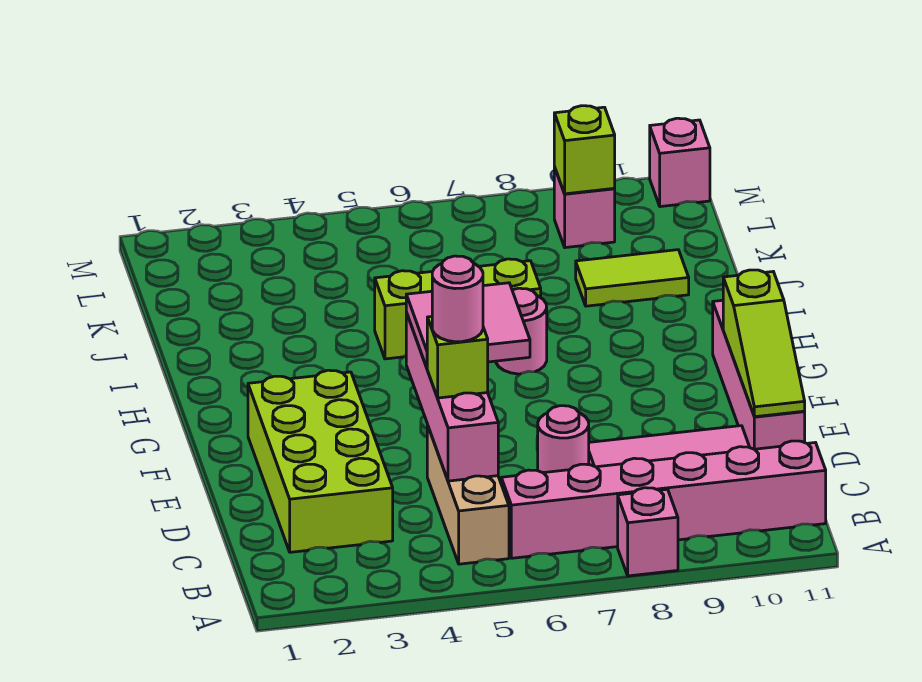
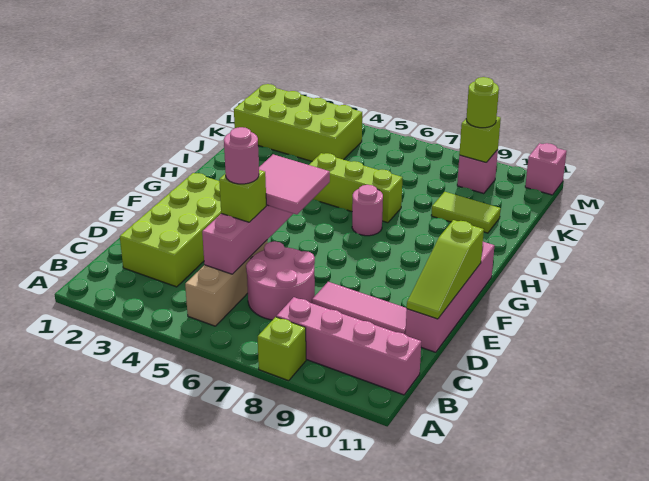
pink brick A8 level 1 -> lime brick A8 level 1
pink brick B6:B11 level 1 -> pink brick B8:B11 level 1
pink round brick D7 level 1 -> pink round brick C6:D7 level 1
none -> lime brick K1:L4 level 1
none -> lime round brick L9 level 3

